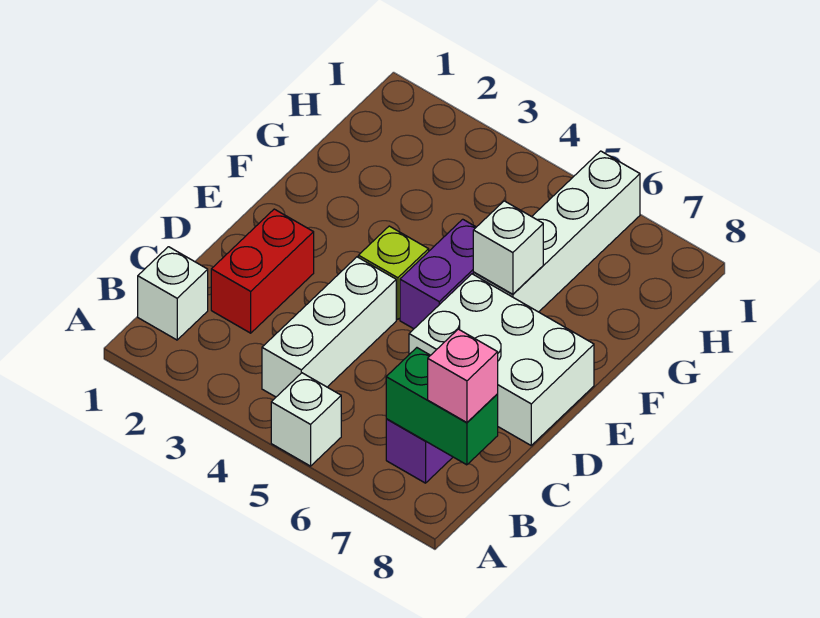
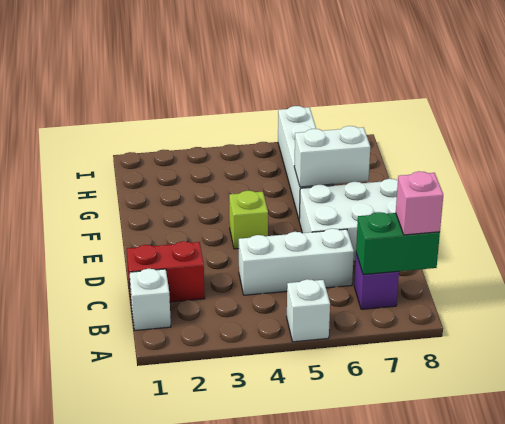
white brick B4:D4 level 1 -> white brick C4:C6 level 1
red brick C2:D2 level 1 -> red brick C1:C2 level 1
purple brick E5:F5 level 1 -> none
white brick F6 level 2 -> white brick F6:F7 level 2

